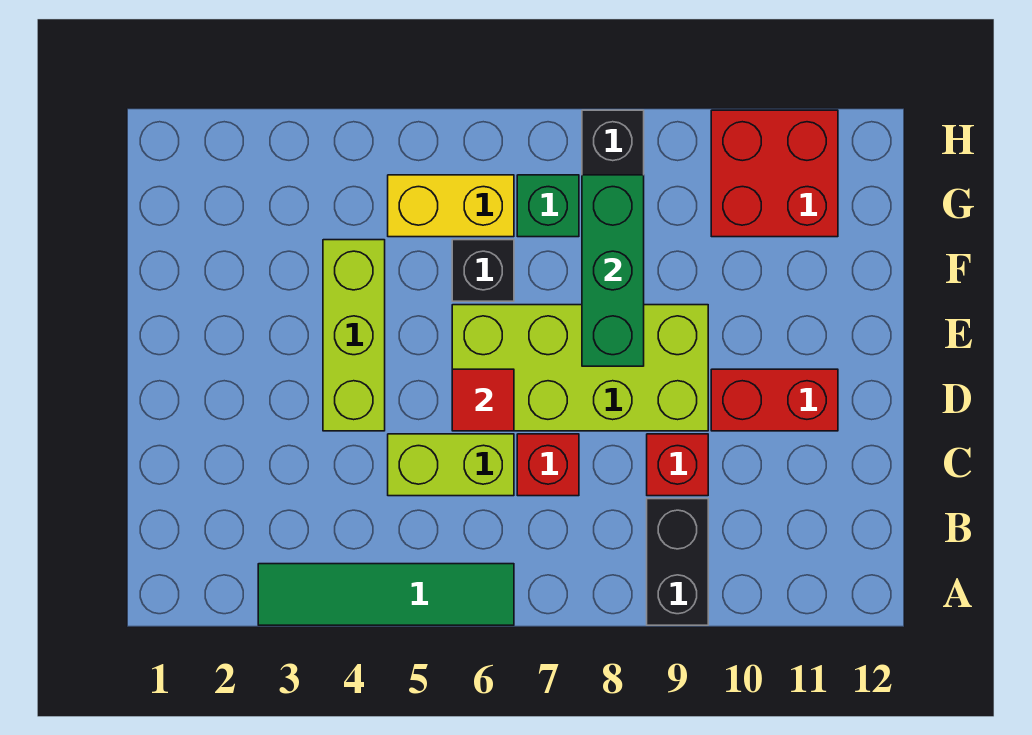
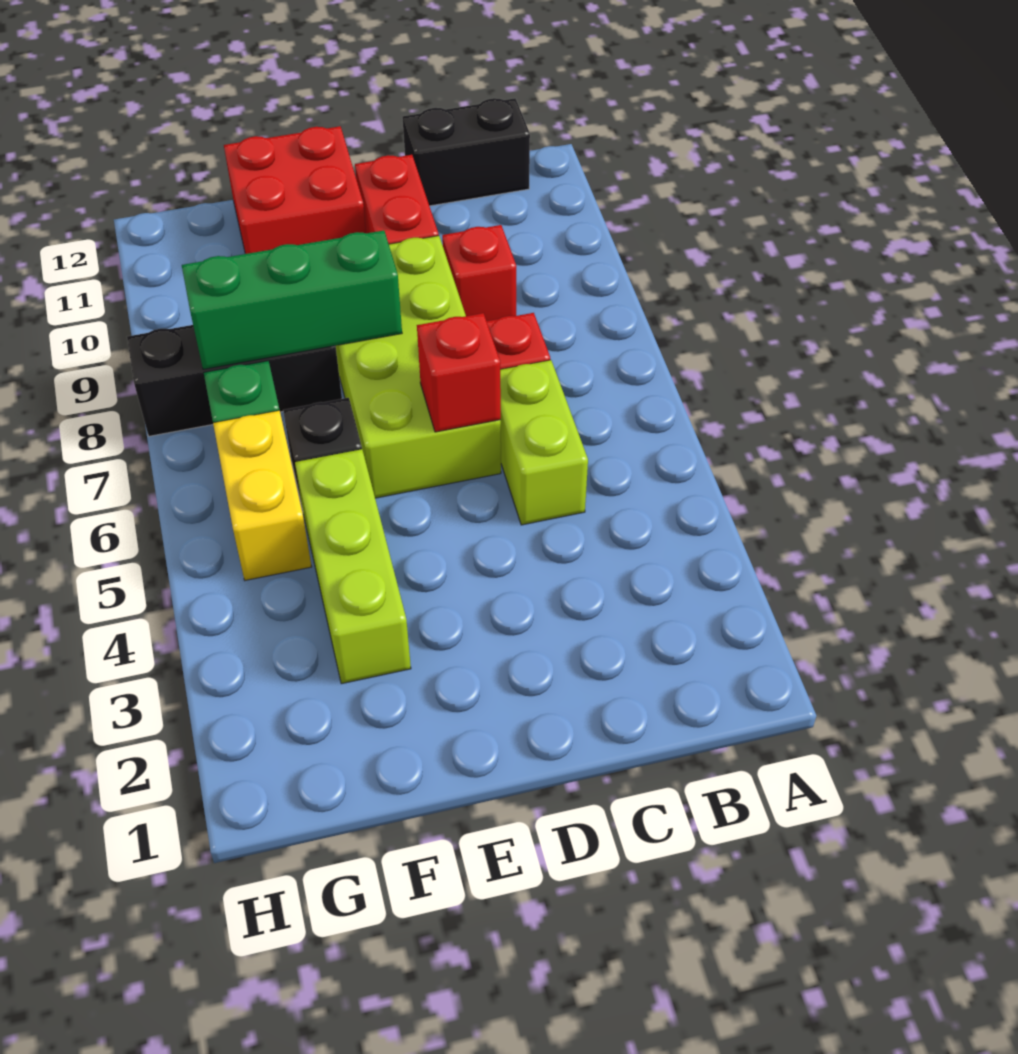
green tile A3:A6 level 1 -> none
black brick A9:B9 level 1 -> black brick B12:C12 level 1
lime brick D4:F4 level 1 -> lime brick F3:F5 level 1
red tile D6 level 2 -> red brick D6 level 2
red brick G10:H11 level 1 -> red brick E11:F12 level 1

